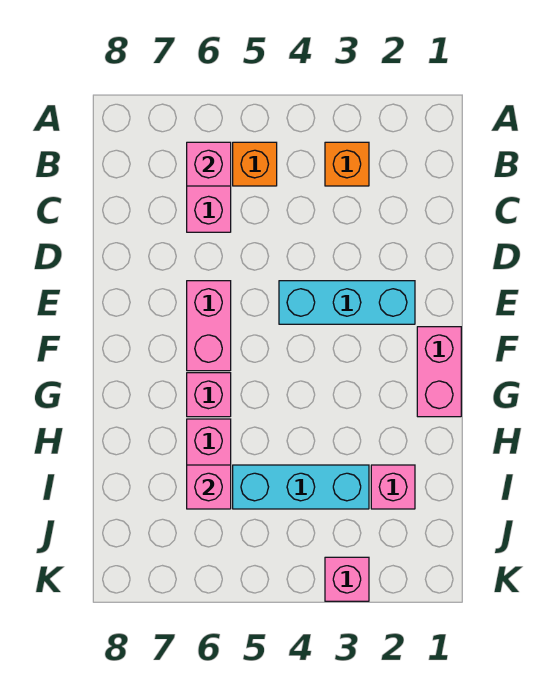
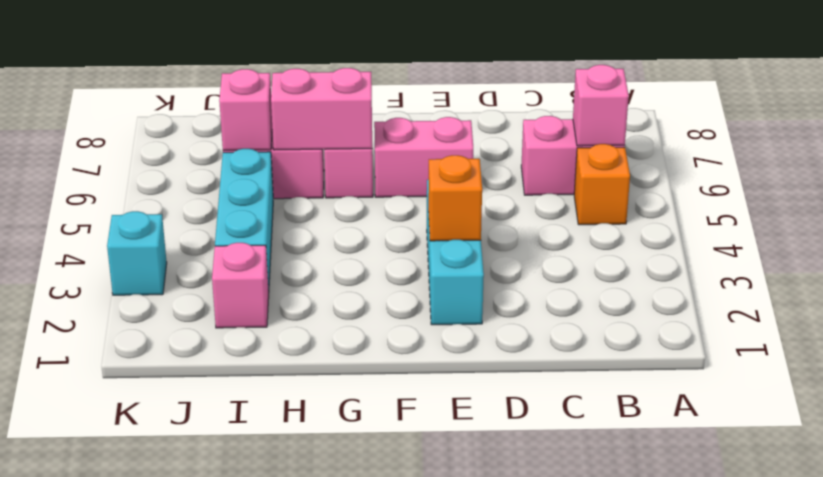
orange brick B3 level 1 -> orange brick E3 level 2
pink brick F1:G1 level 1 -> pink brick G6:H6 level 2
pink brick K3 level 1 -> cyan brick K3 level 1

